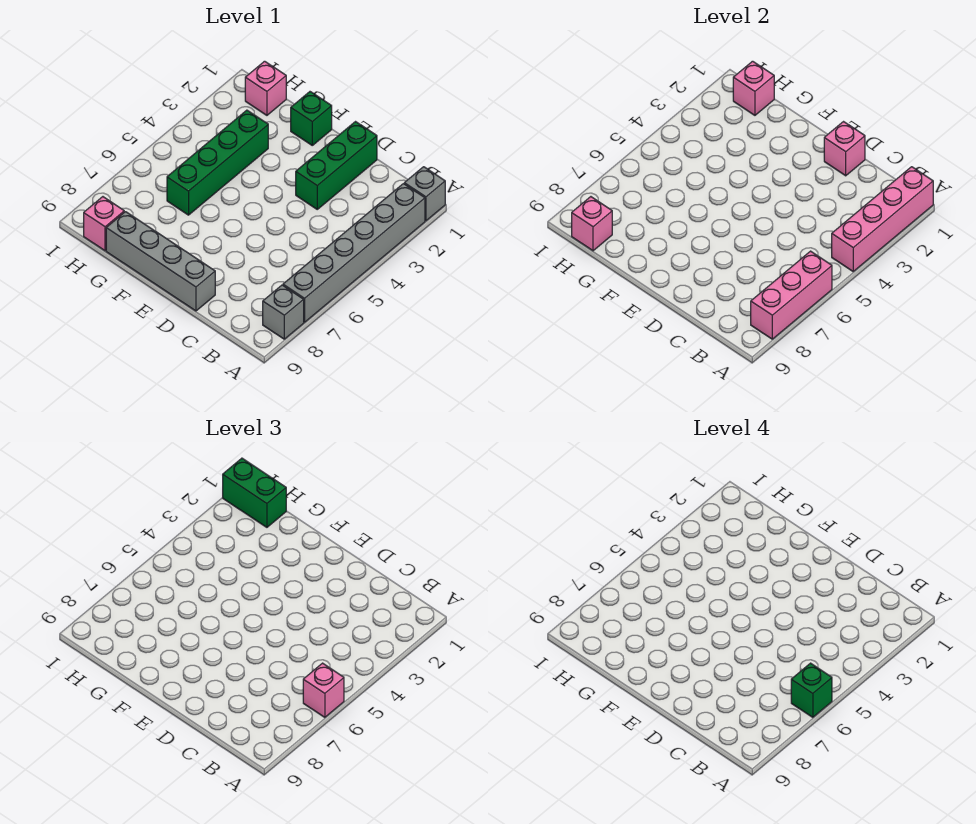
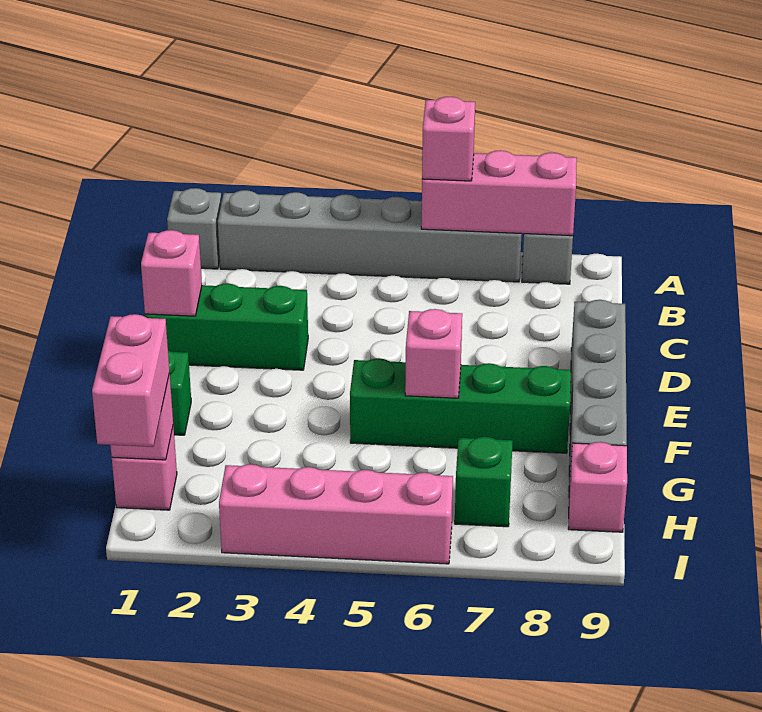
pink brick A1:A4 level 2 -> pink brick I3:I6 level 1
green brick A6 level 4 -> green brick H7 level 1
green brick G3:G6 level 1 -> green brick F5:F8 level 1
green brick H1:I1 level 3 -> pink brick H1:I1 level 3
pink brick H9 level 2 -> pink brick F6 level 2

